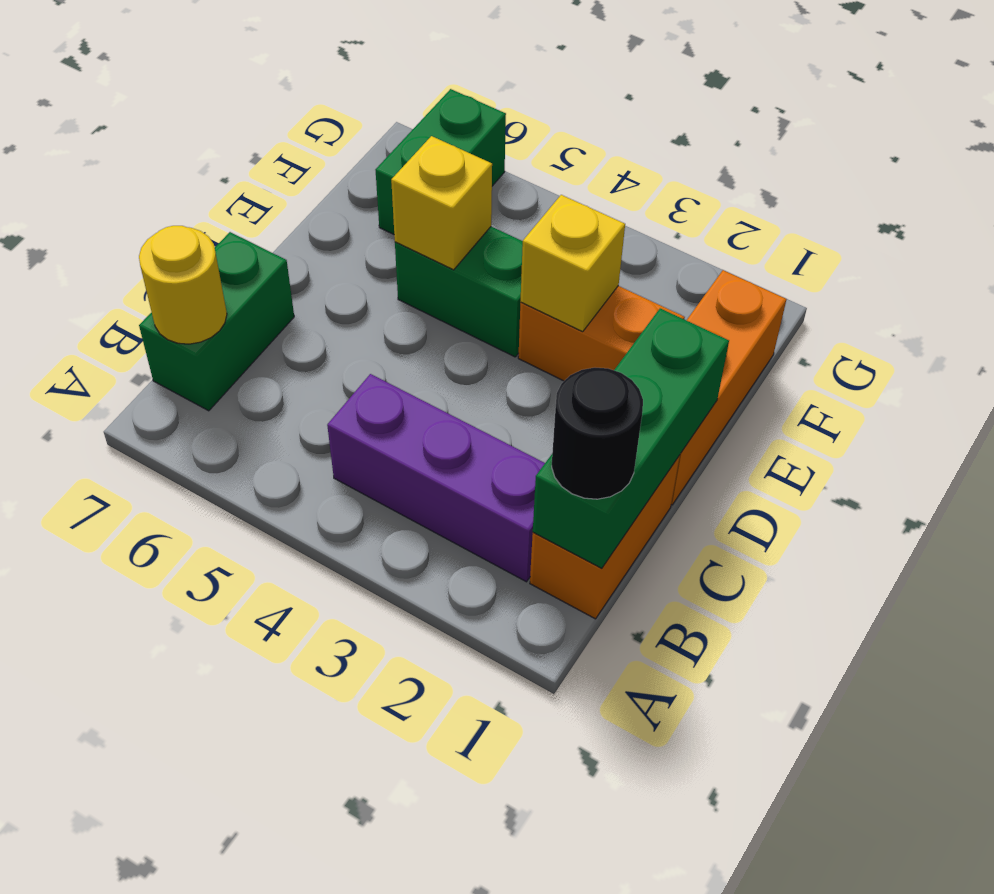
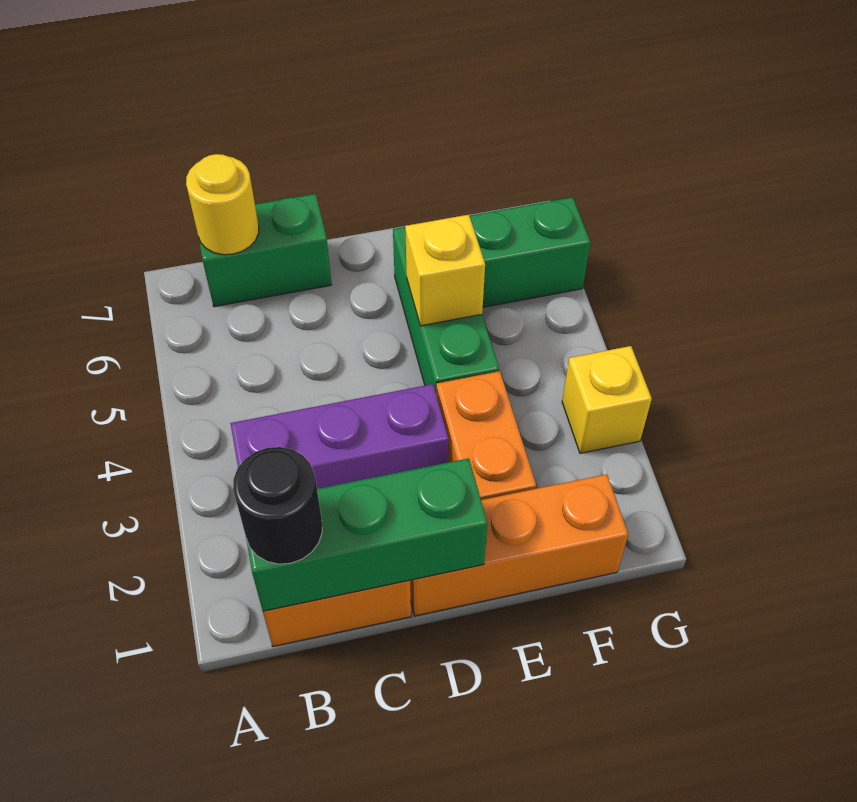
purple brick B2:B4 level 1 -> purple brick B3:D3 level 1
yellow brick E3 level 2 -> yellow brick G3 level 1
green brick E4:E5 level 1 -> green brick E4:E6 level 1

